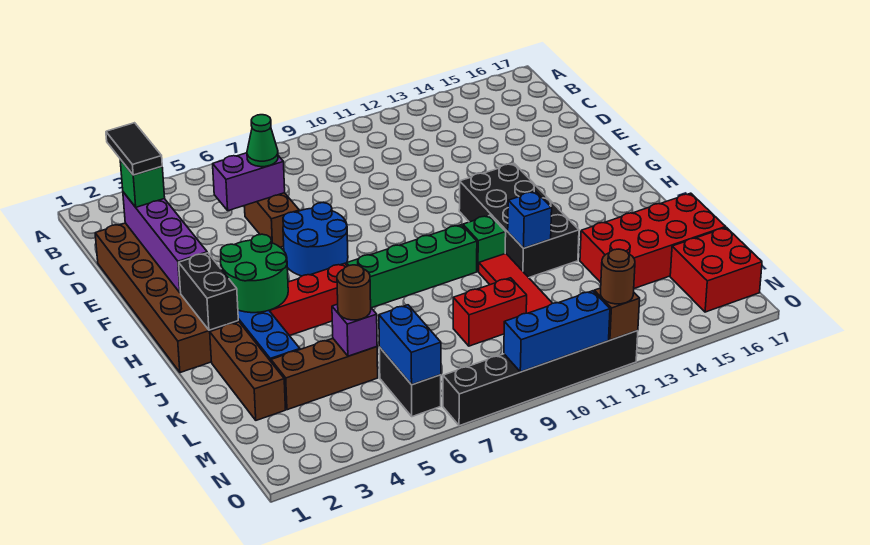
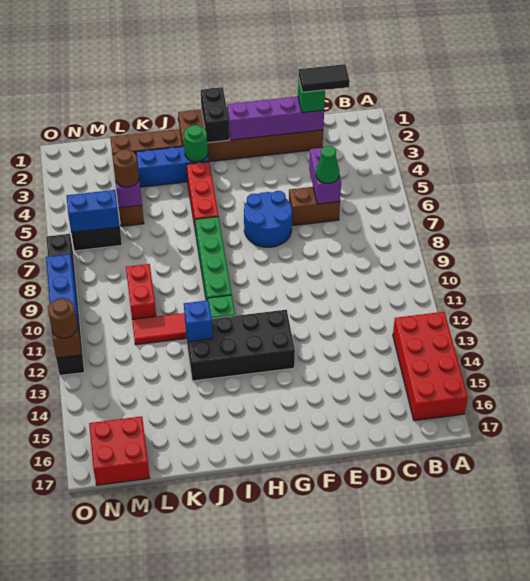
black brick H2:I2 level 2 -> black brick H1:H2 level 2
green round brick H3:I4 level 2 -> green round brick I3 level 2
red brick K14:L17 level 1 -> red brick A13:B16 level 1

